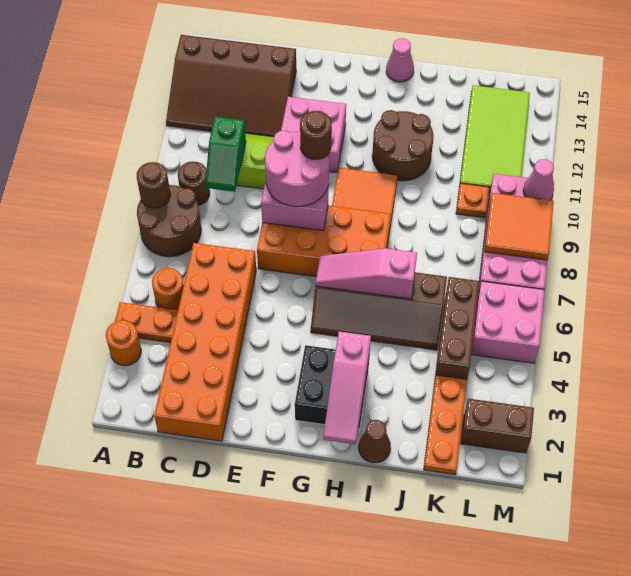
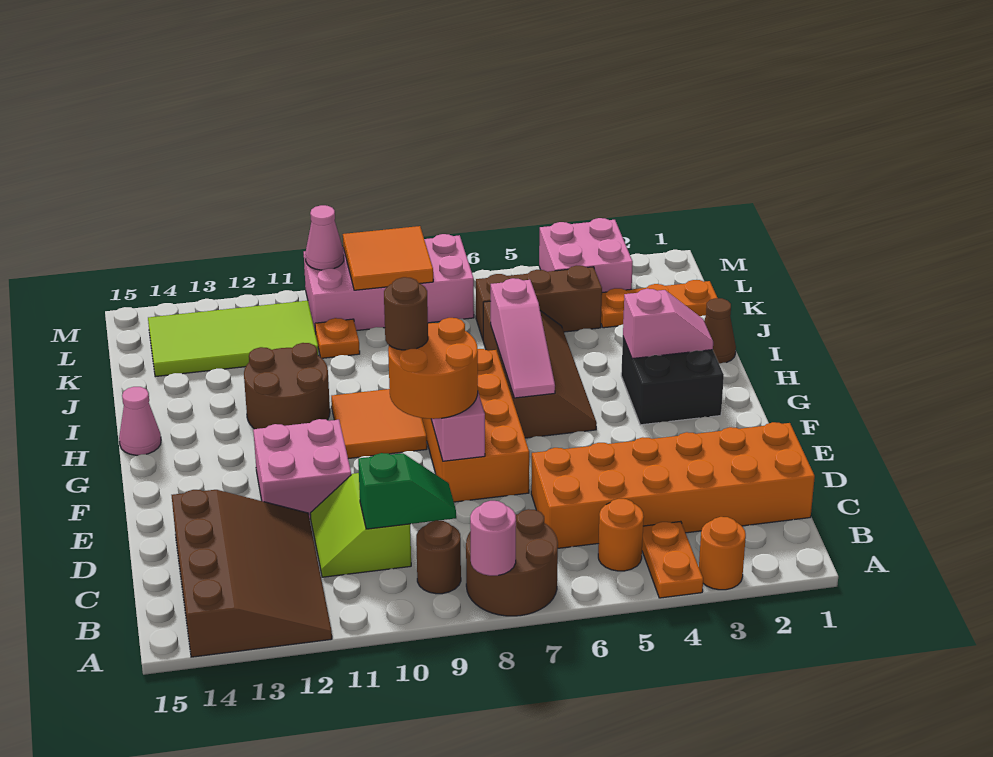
brown round brick A8 level 2 -> pink round brick A8 level 2
pink round brick E8:F9 level 3 -> orange round brick E8:F9 level 3
pink slope H1:H3 level 2 top 3 -> pink slope H2:H3 level 2 top 3
brown brick L2:M2 level 1 -> none
pink brick L5:M6 level 1 -> pink brick L3:M4 level 1

